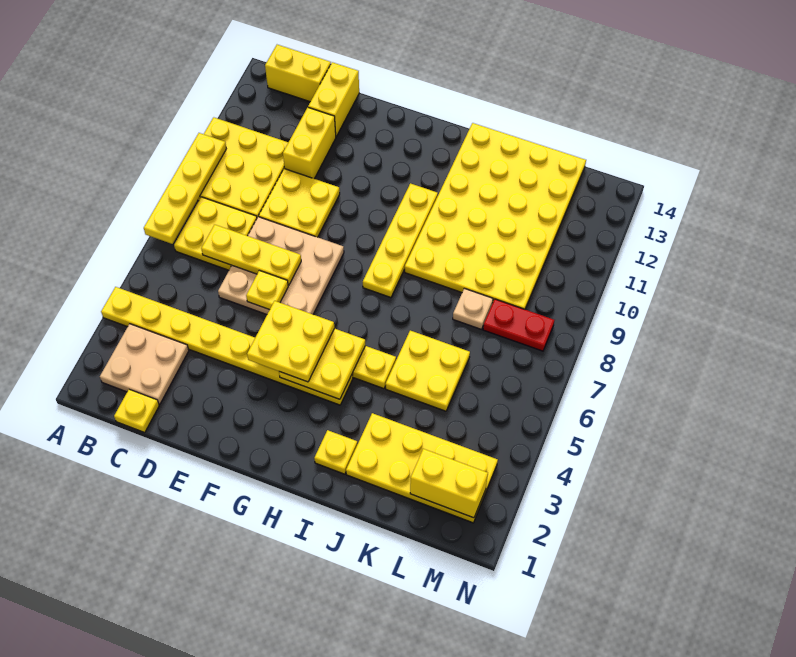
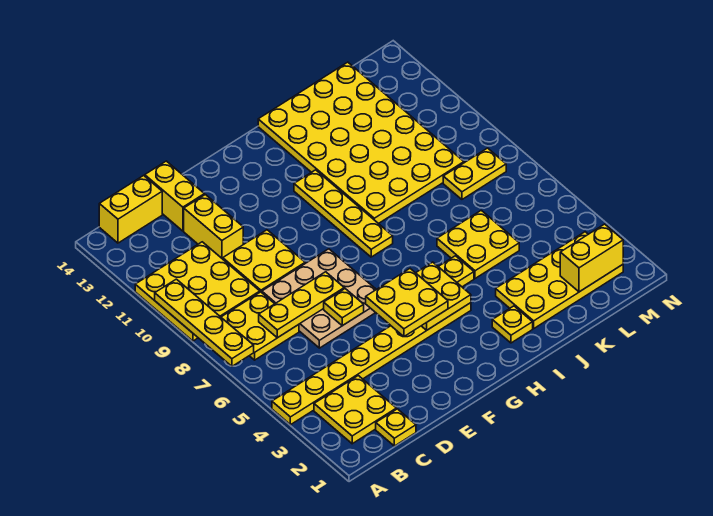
tan plate B2:C3 level 1 -> yellow plate B2:C3 level 1
tan plate K8 level 1 -> none
red plate L8:M8 level 1 -> yellow plate L8:M8 level 1

